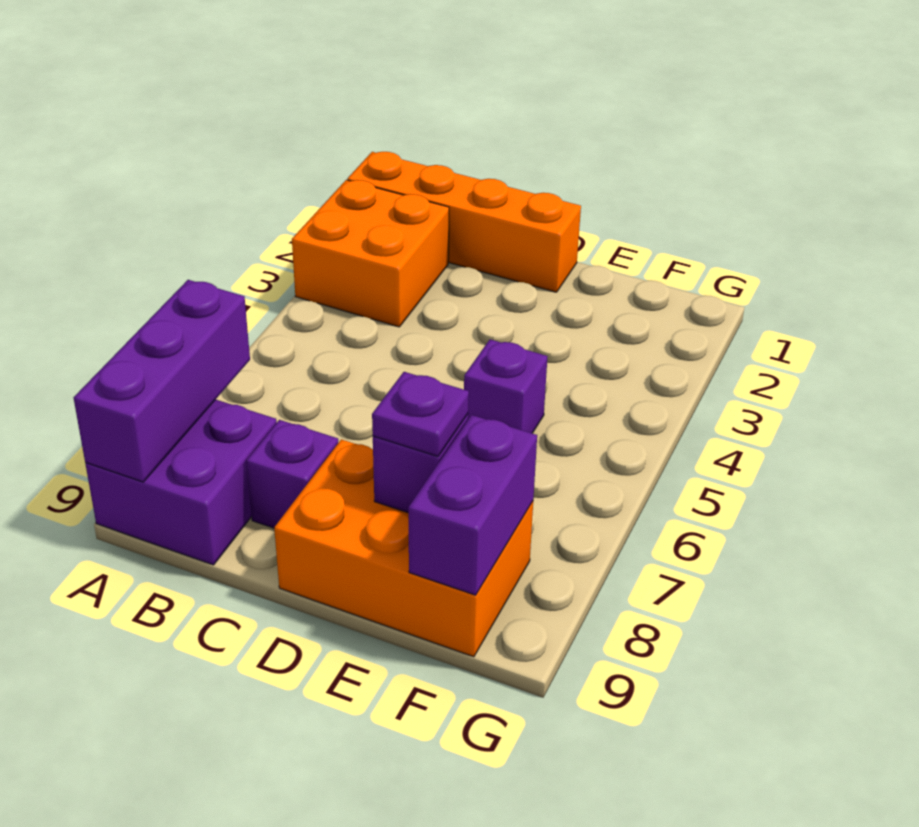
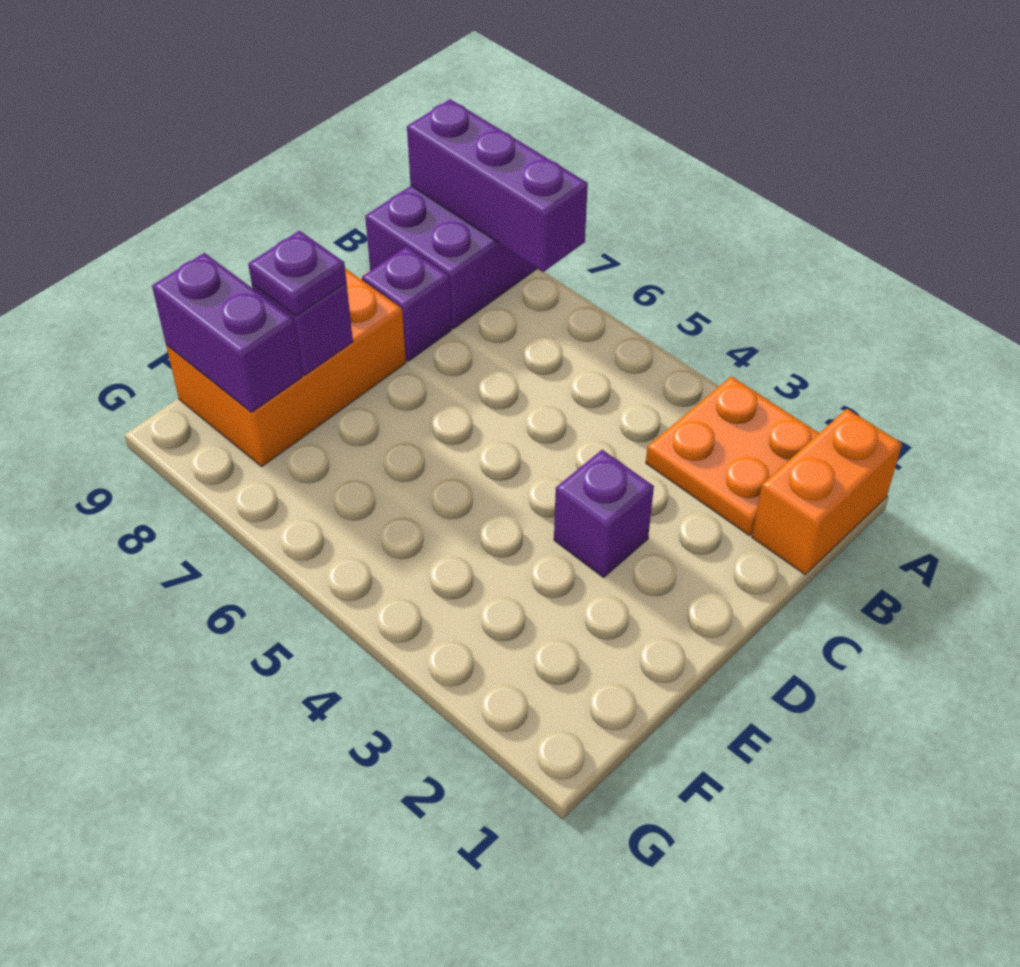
orange brick A1:D1 level 1 -> orange brick A1:B1 level 1
orange brick A2:B3 level 1 -> orange plate A2:B3 level 1
purple brick E5 level 1 -> purple brick D3 level 1

